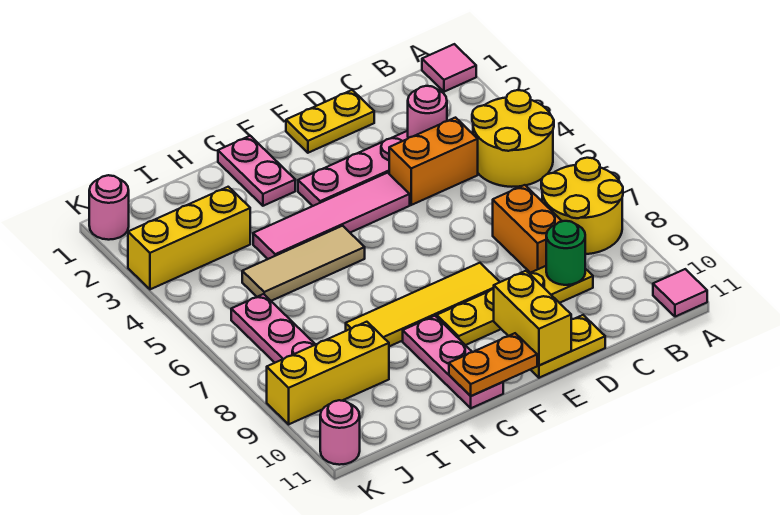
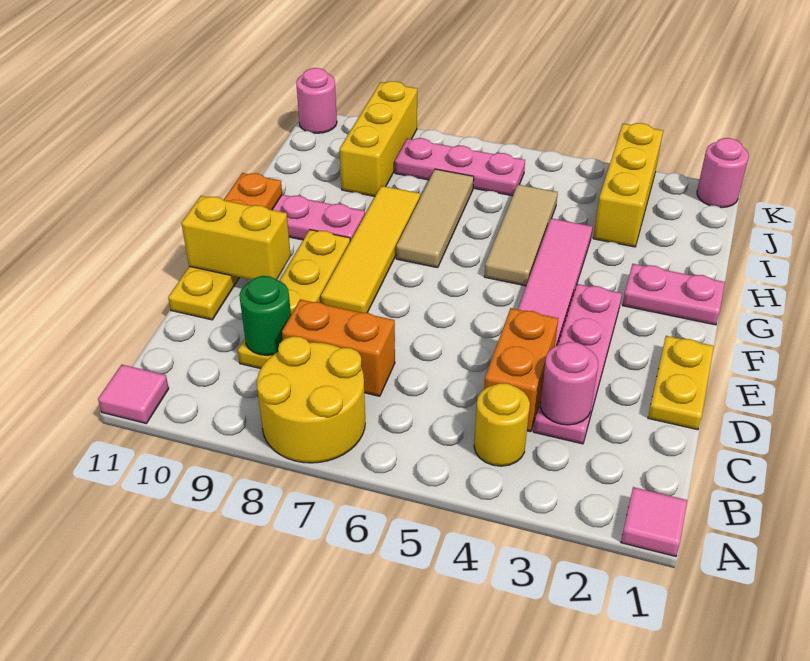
yellow round brick A4:B5 level 1 -> yellow round brick B4 level 1
none -> tan tile G7:I7 level 1

